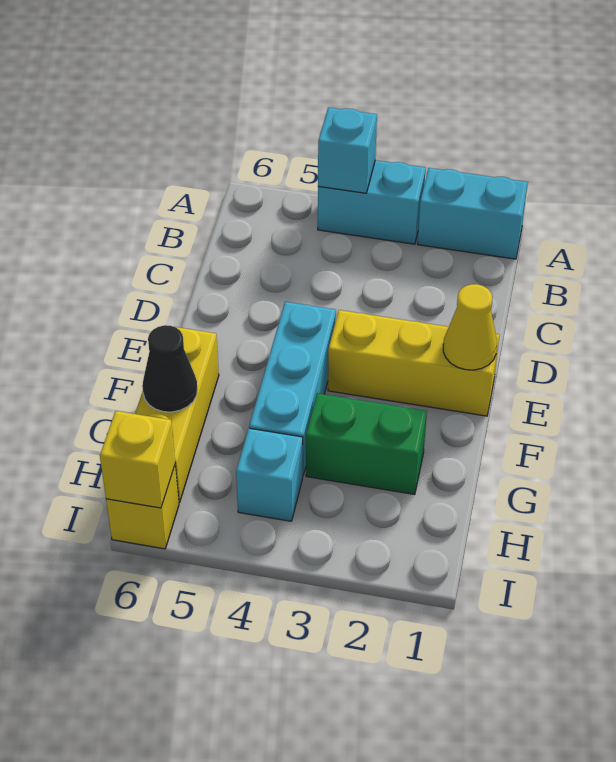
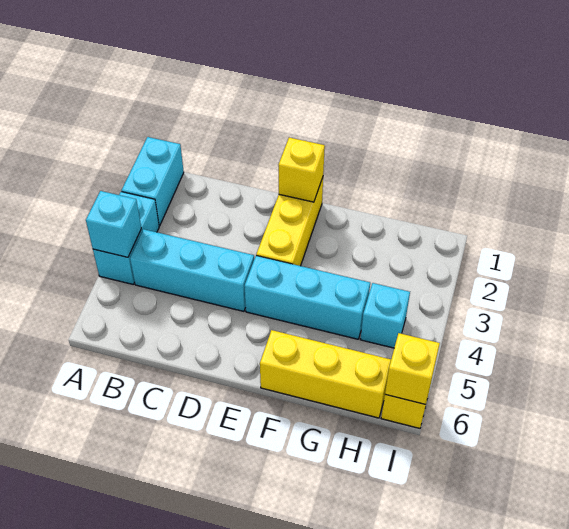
none -> cyan brick B4:D4 level 1
yellow cone E1 level 2 -> yellow brick E1 level 2
green brick G2:G3 level 1 -> none
black cone G6 level 2 -> none

